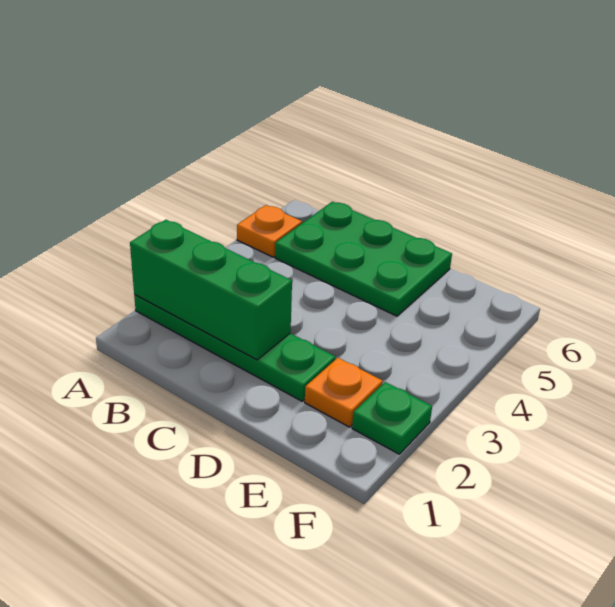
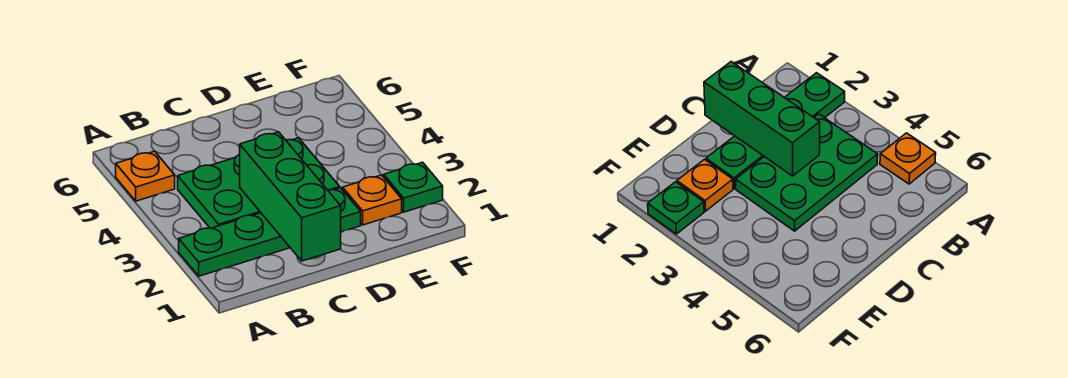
green brick A2:C2 level 2 -> green brick C1:C3 level 2
green plate B5:D6 level 1 -> green plate B3:D4 level 1

